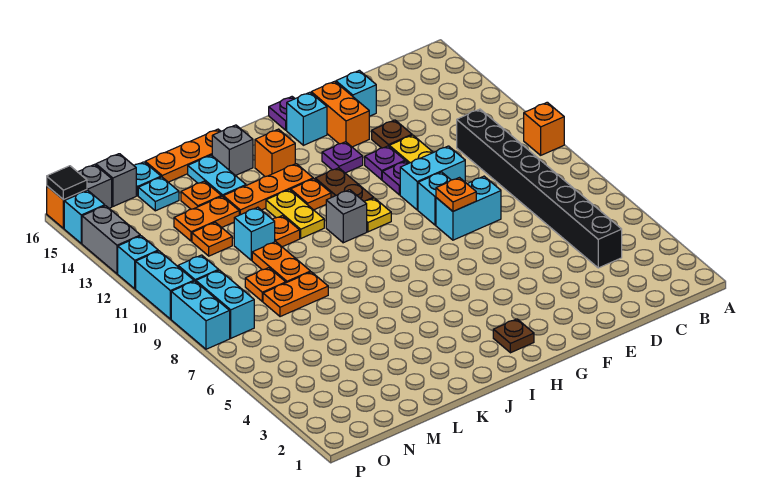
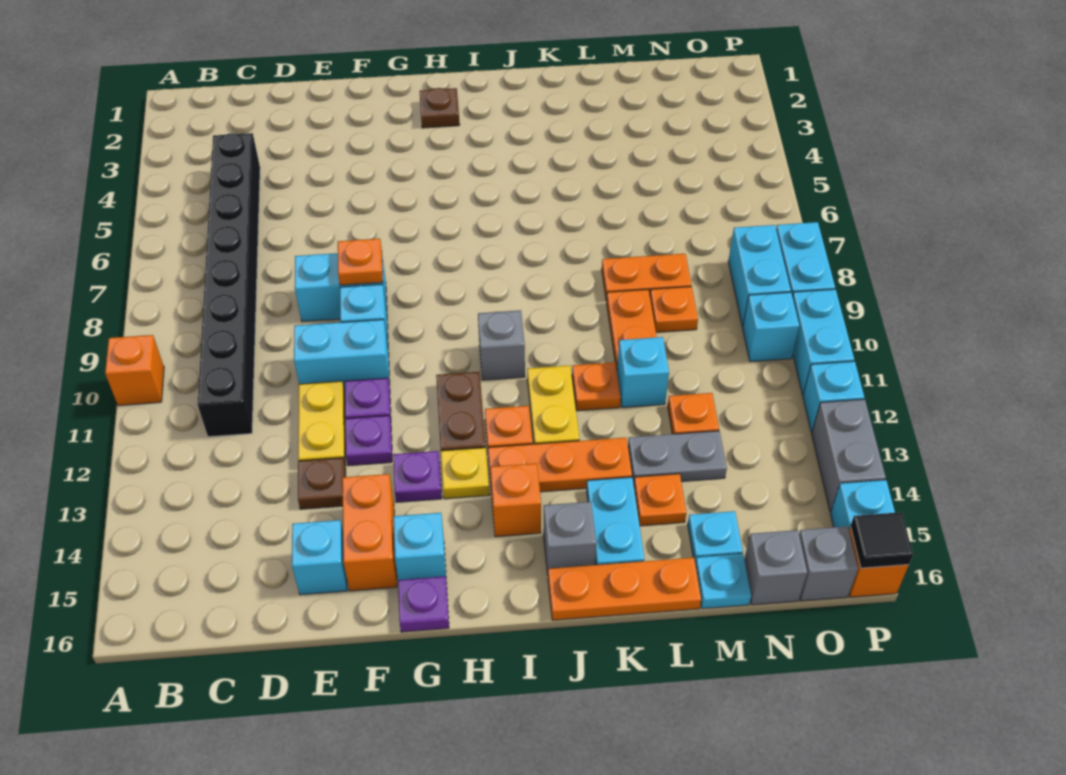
yellow plate H10 level 1 -> yellow plate H13 level 1
orange plate L13:M13 level 1 -> grey plate L13:M13 level 1

